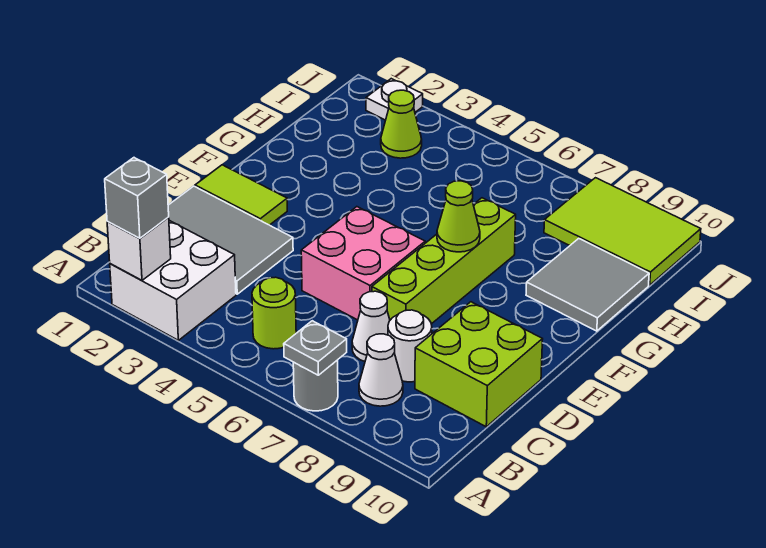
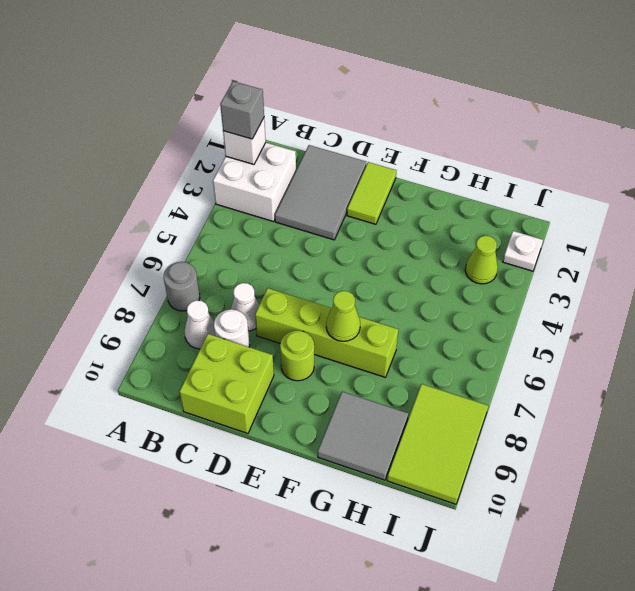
grey plate A7 level 2 -> none
lime round brick B5 level 1 -> lime round brick E8 level 1
pink brick D5:E6 level 1 -> none

